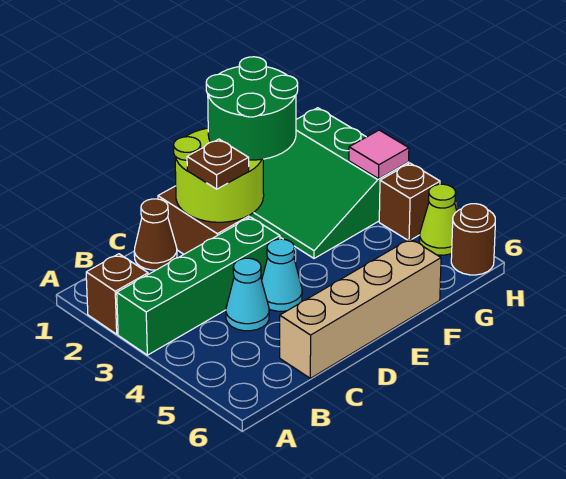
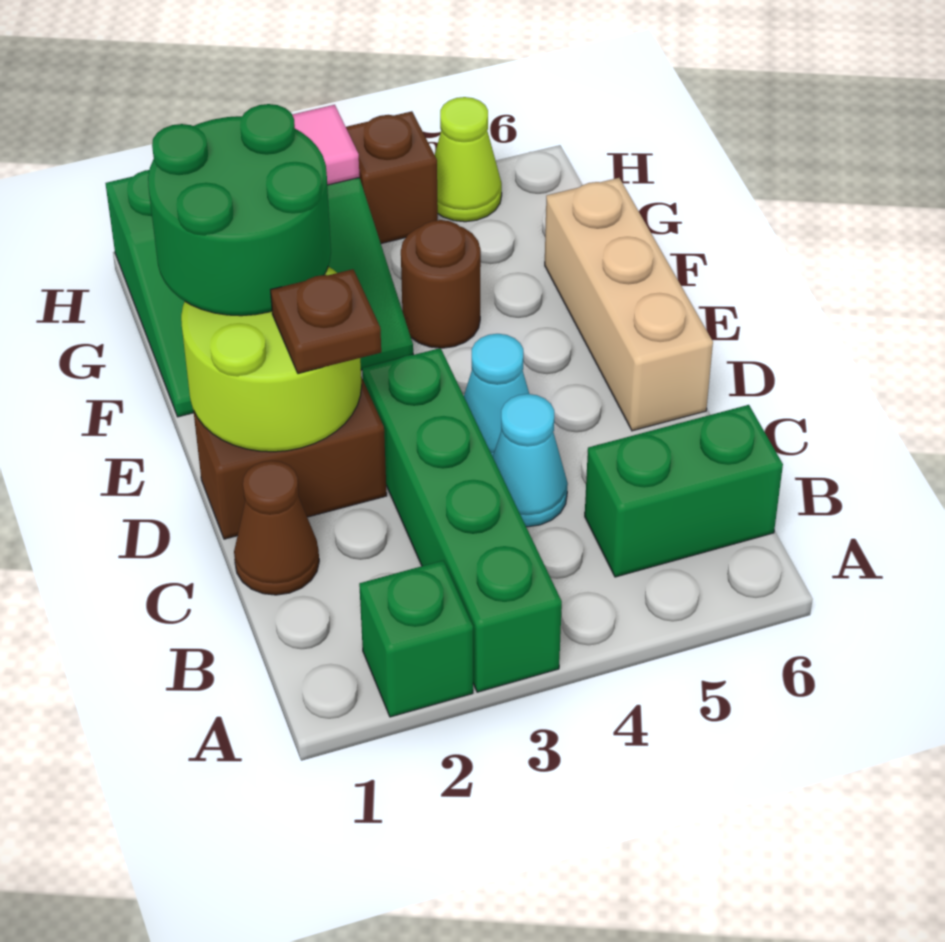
brown brick A2 level 1 -> green brick A2 level 1
none -> green brick B5:B6 level 1
tan brick C6:F6 level 1 -> tan brick D6:F6 level 1
brown round brick H6 level 1 -> brown round brick F4 level 1

